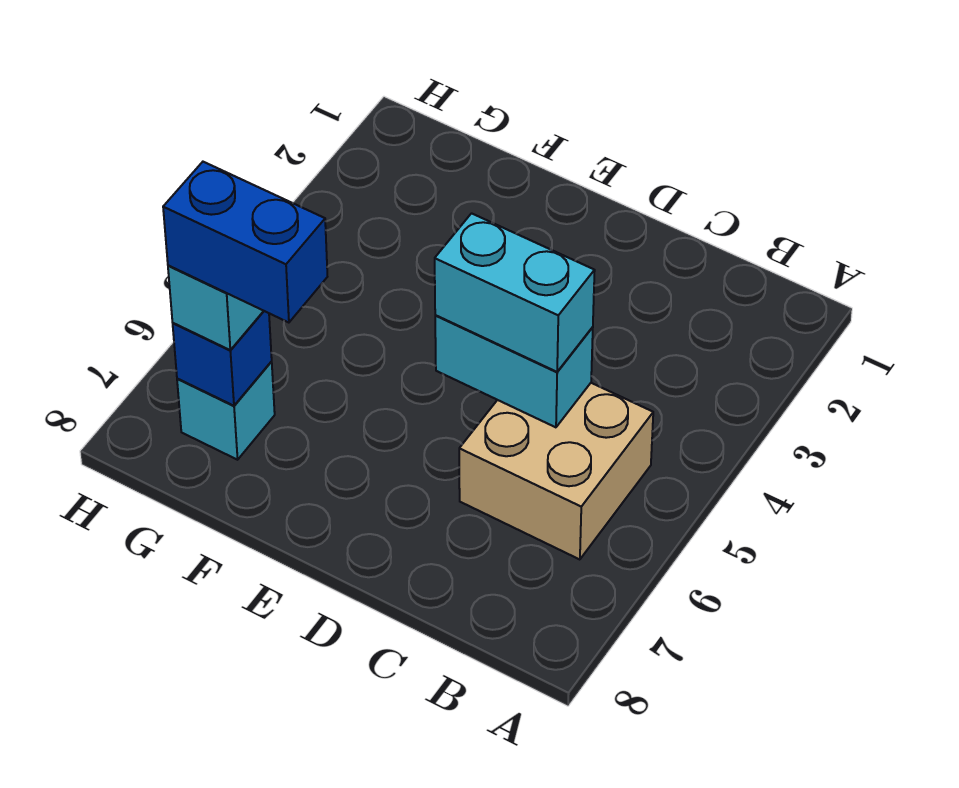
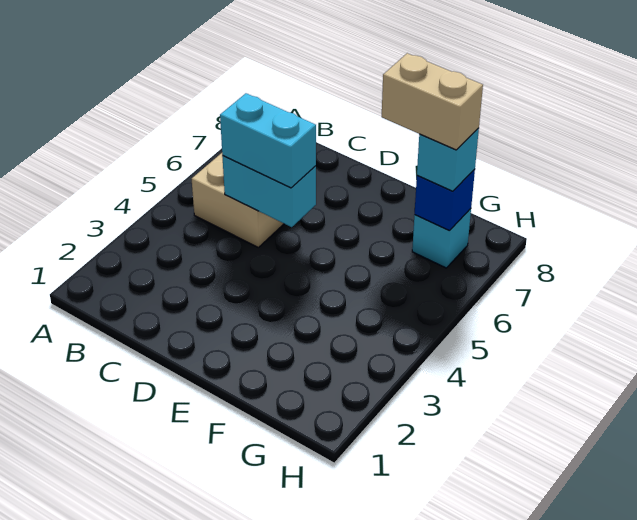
blue brick F7:G7 level 4 -> tan brick F7:G7 level 4

